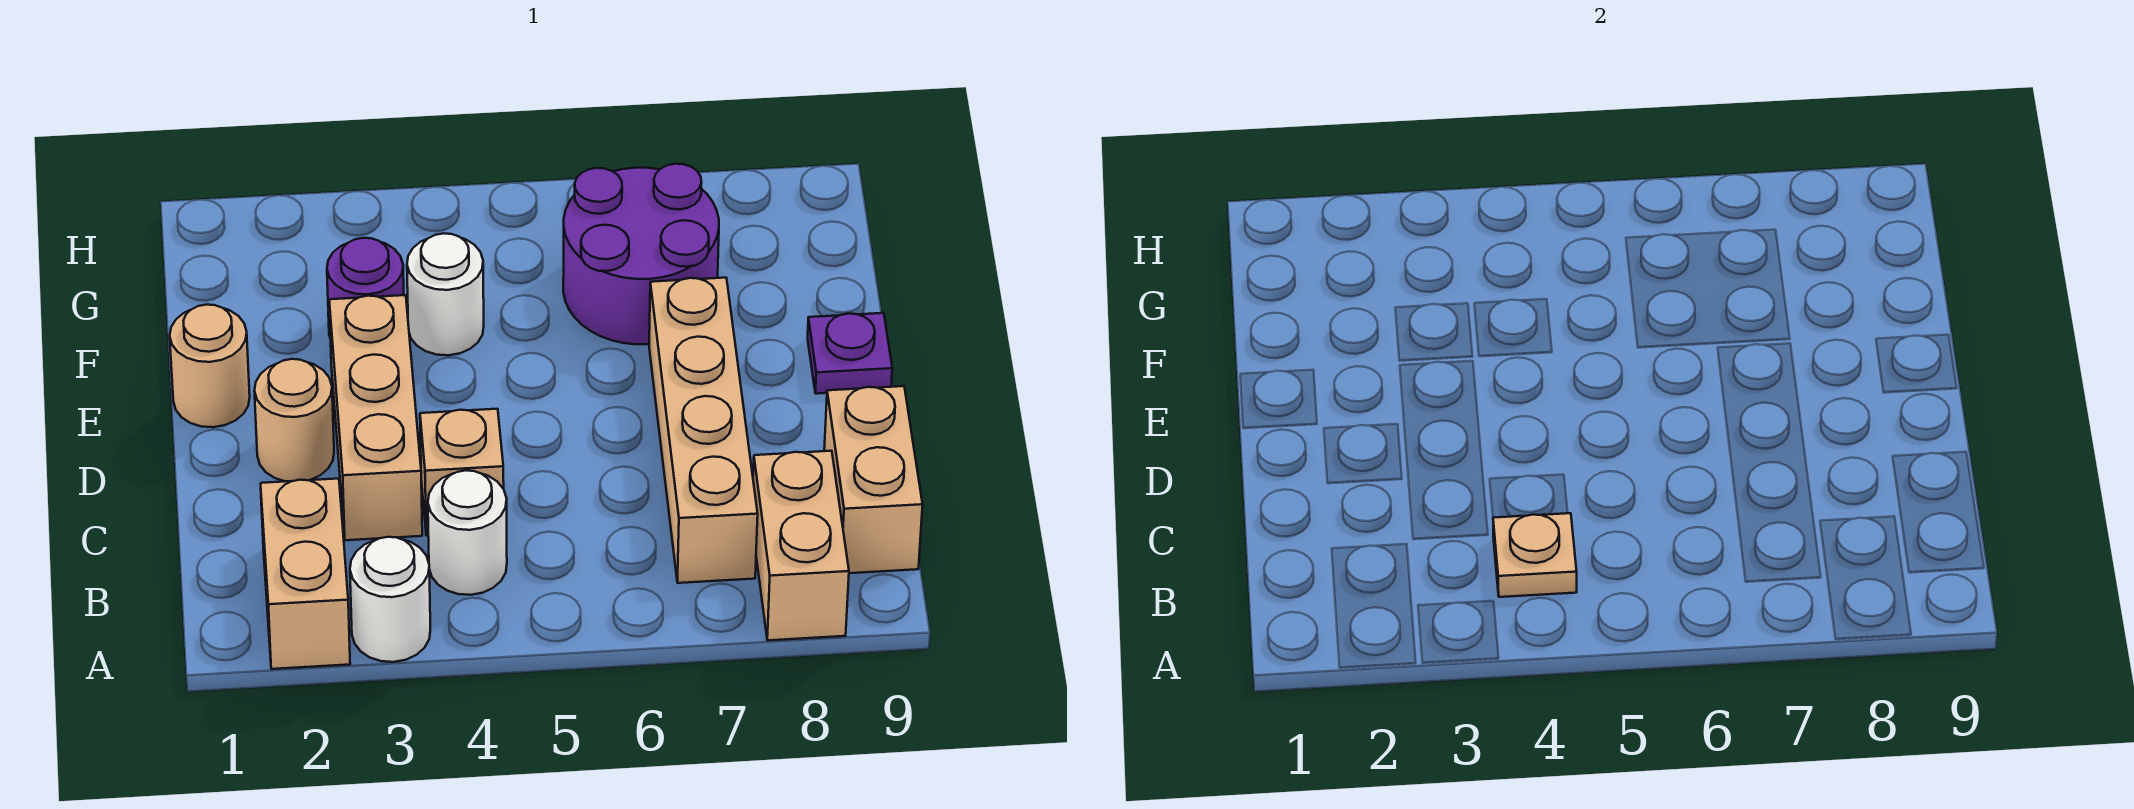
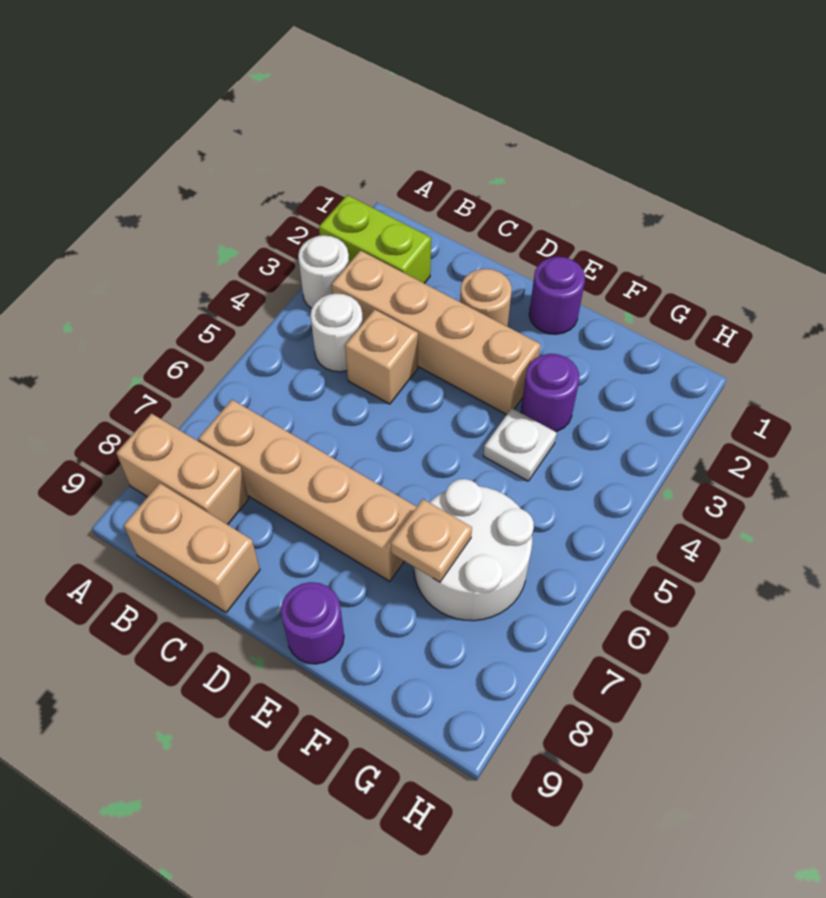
tan brick A2:B2 level 1 -> lime brick A2:B2 level 1
tan plate B4 level 2 -> tan plate F7 level 2
tan brick C3:E3 level 1 -> tan brick B3:E3 level 1
tan round brick E1 level 1 -> purple round brick E1 level 1
purple plate E9 level 1 -> purple round brick E9 level 1
white round brick F4 level 1 -> white plate F4 level 1
purple round brick F6:G7 level 1 -> white round brick F6:G7 level 1

